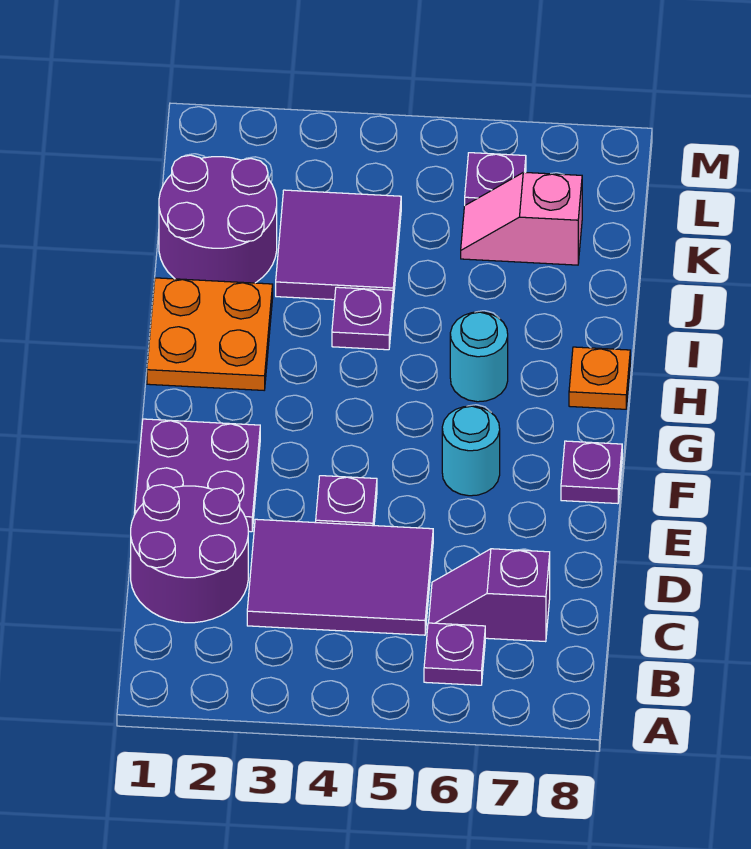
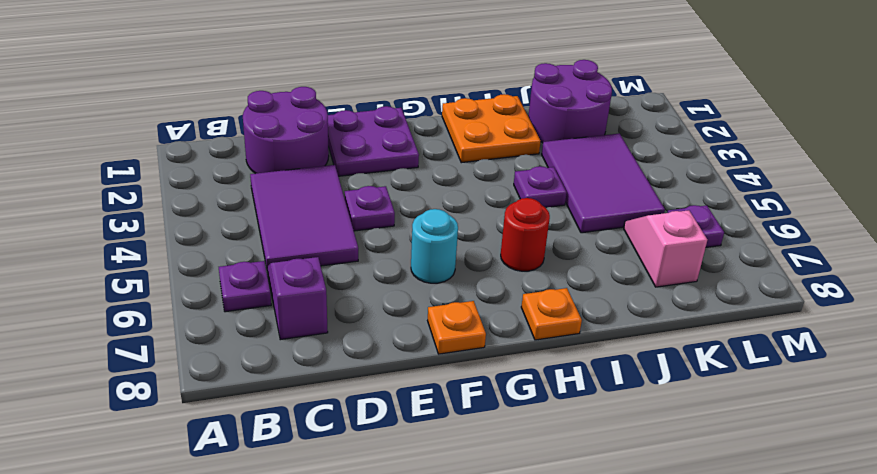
purple plate F8 level 1 -> orange plate F8 level 1
cyan round brick H6 level 1 -> red round brick H6 level 1
purple tile J3:K4 level 1 -> purple tile J3:K5 level 1

